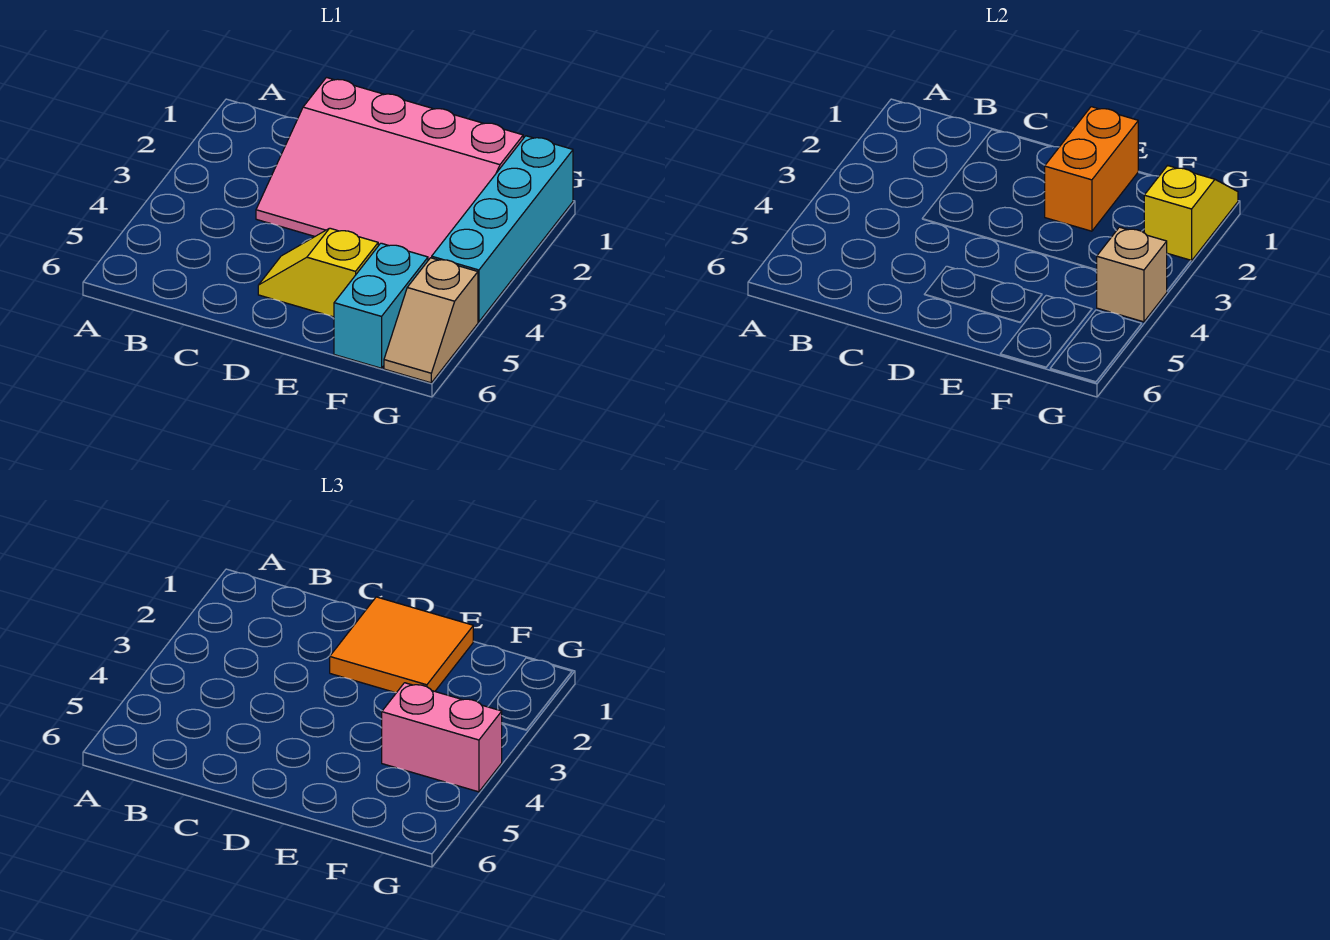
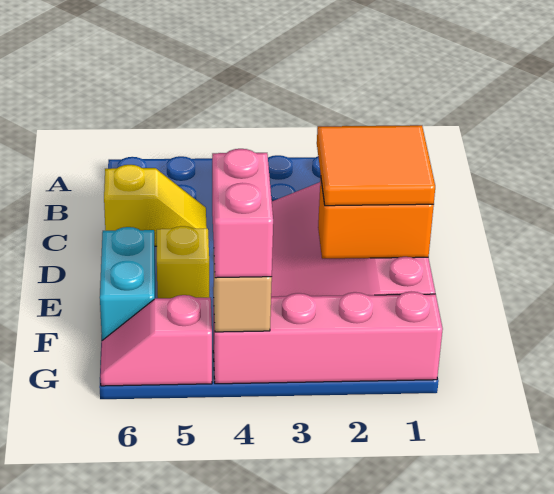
cyan brick F5:F6 level 1 -> cyan brick E6:F6 level 1
cyan brick G1:G4 level 1 -> pink brick G1:G4 level 1
yellow slope G1:G2 level 2 top 2 -> yellow slope C5:C6 level 1 top 6
tan slope G5:G6 level 1 top 5 -> pink slope G5:G6 level 1 top 5

